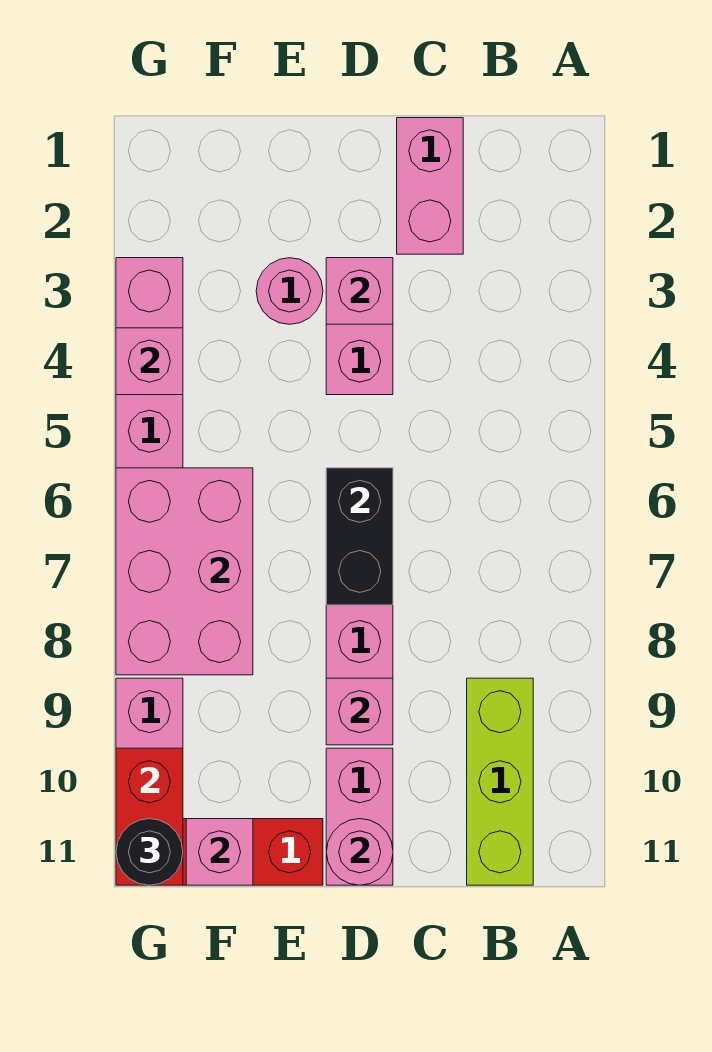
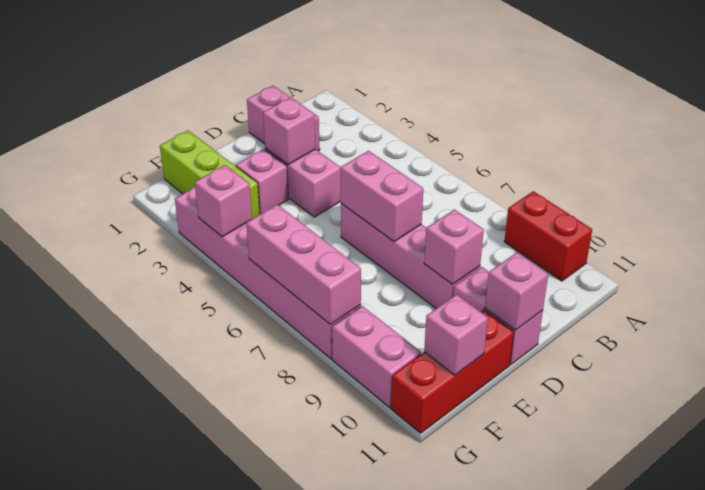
lime brick B9:B11 level 1 -> lime brick F1:F3 level 1
black brick D6:D7 level 2 -> pink brick D6:D7 level 2
pink round brick D11 level 2 -> pink brick D11 level 2
pink round brick E3 level 1 -> pink brick E3 level 1
pink brick F6:G8 level 2 -> pink brick G6:G8 level 2
red brick G10:G11 level 2 -> red brick A9:A10 level 1
black round brick G11 level 3 -> none

